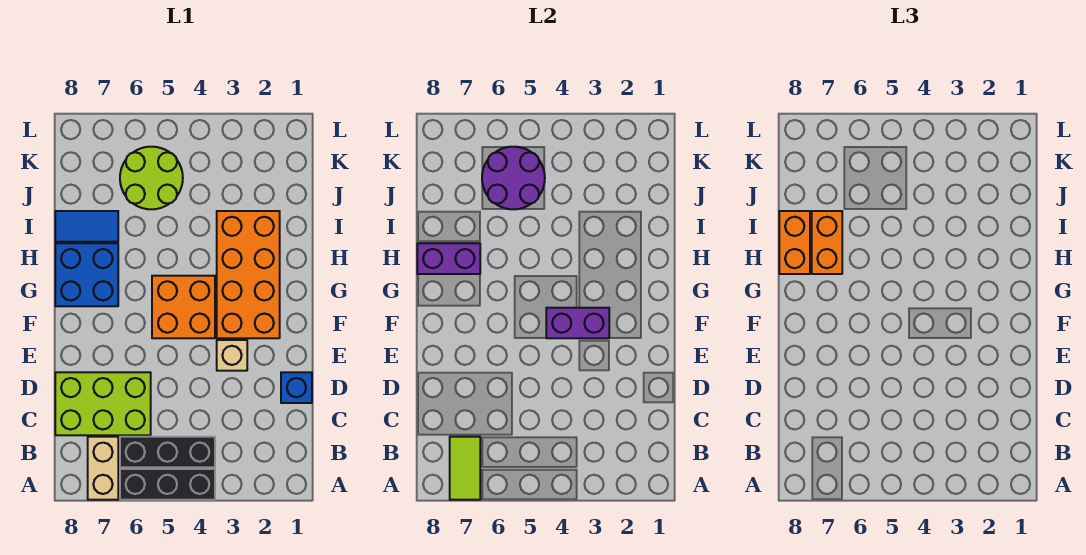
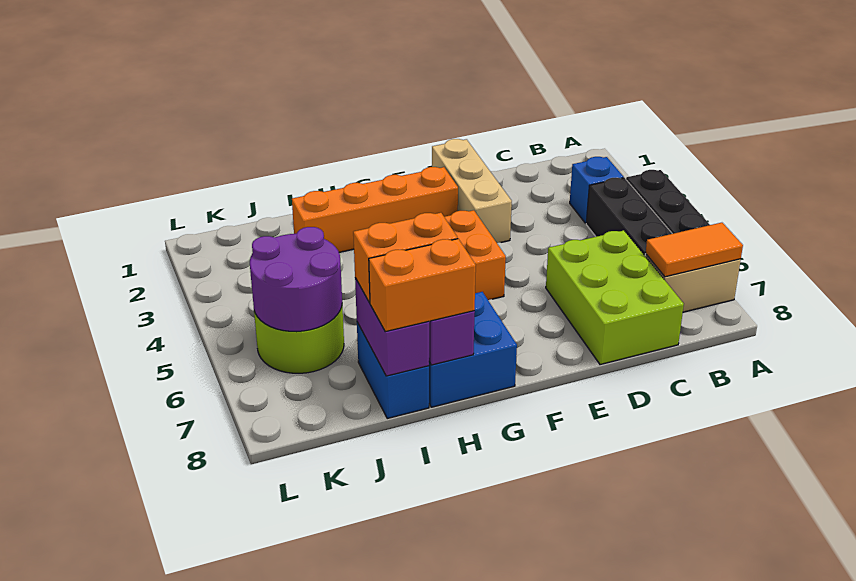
lime tile A7:B7 level 2 -> orange tile A7:B7 level 2
blue brick D1 level 1 -> blue brick B3 level 1
tan brick E3 level 1 -> tan brick E1:E3 level 1
orange brick F2:I3 level 1 -> orange brick F2:I2 level 1
purple brick F3:F4 level 2 -> purple brick I7:I8 level 2
blue tile I7:I8 level 1 -> blue brick I7:I8 level 1

